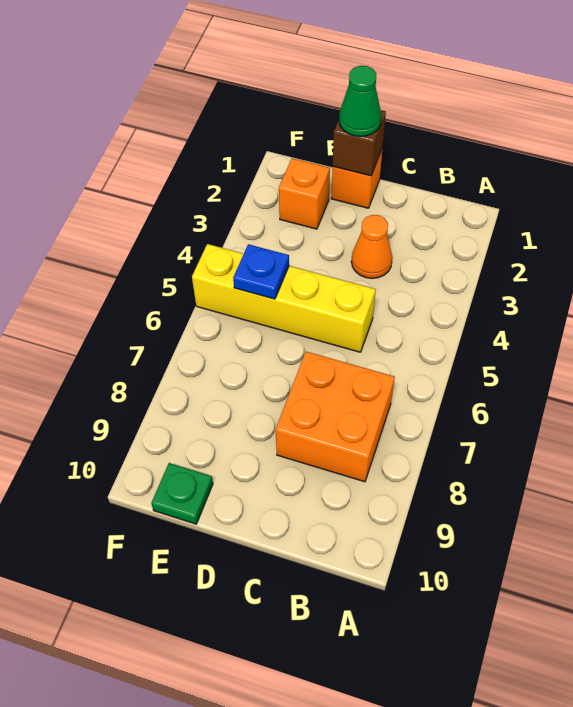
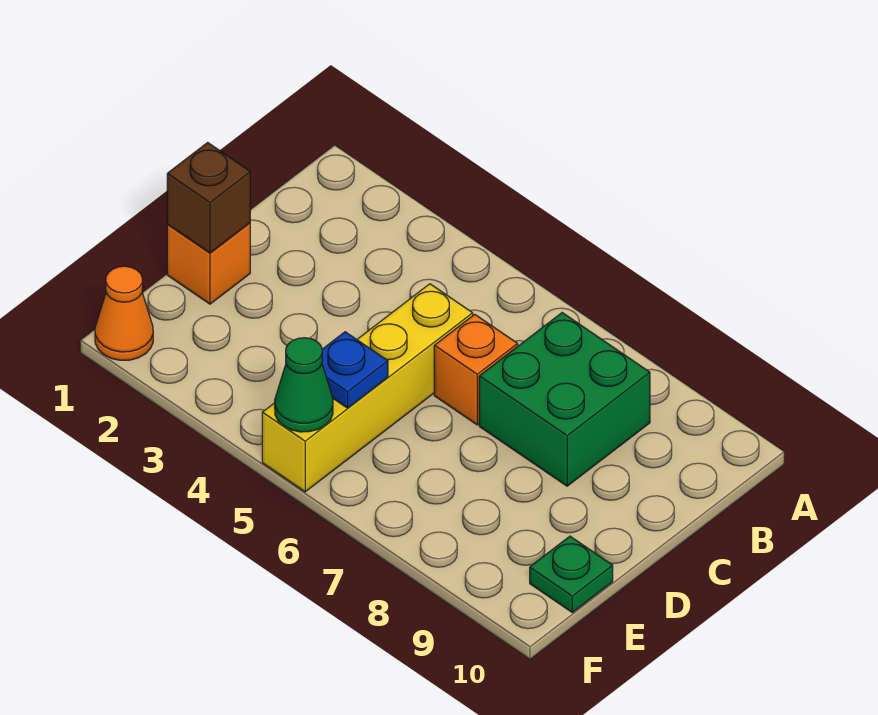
orange brick B7:C8 level 1 -> green brick B7:C8 level 1
orange cone C3 level 1 -> orange cone F1 level 1
green cone D1 level 3 -> green cone F5 level 2
orange brick E2 level 1 -> orange brick C6 level 1

